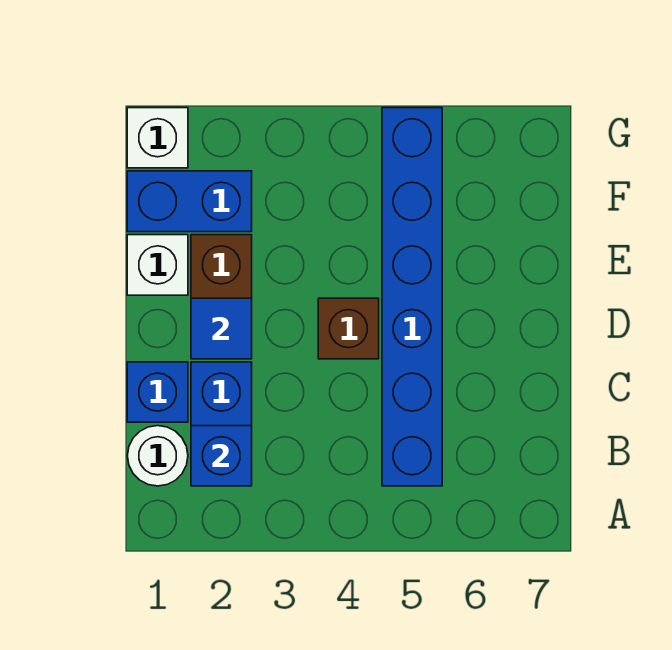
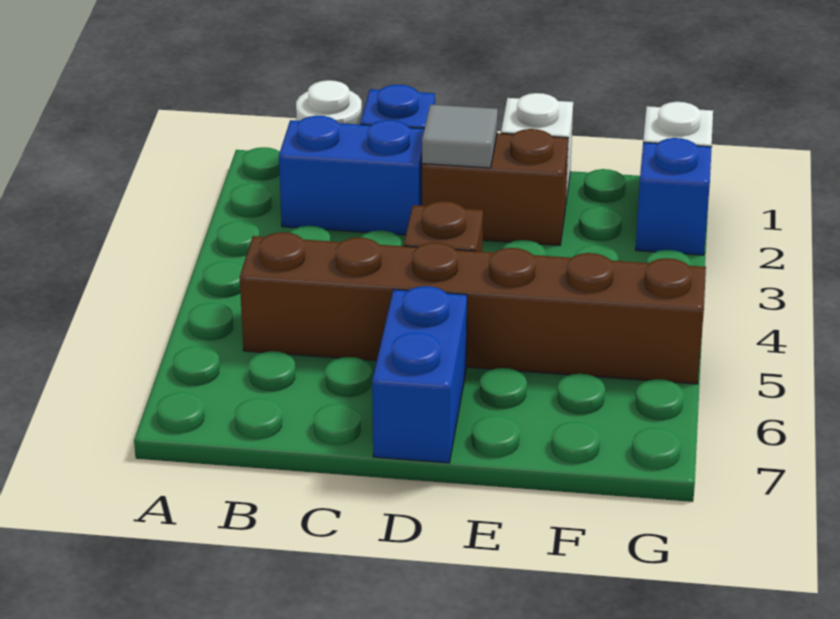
blue brick B2 level 2 -> blue brick G2 level 1
blue brick B5:G5 level 1 -> brown brick B5:G5 level 1
blue tile D2 level 2 -> grey tile D2 level 2
blue brick F1:F2 level 1 -> blue brick D6:D7 level 1

